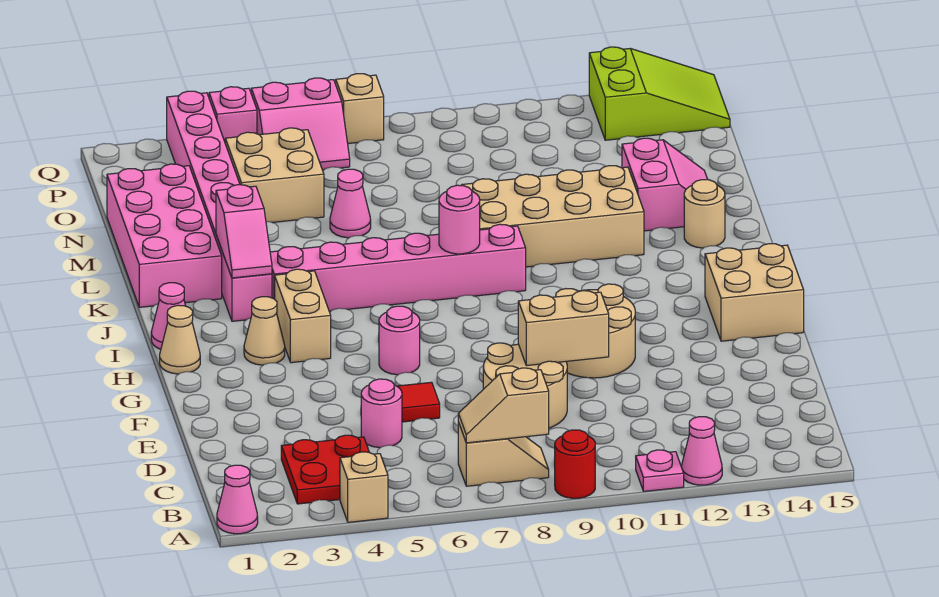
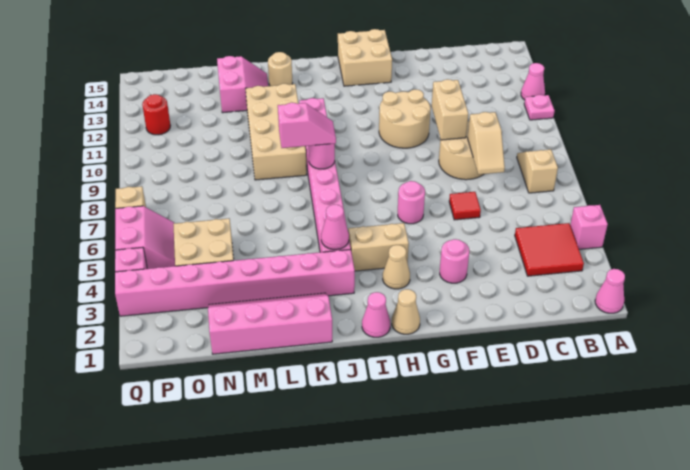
tan brick A4 level 1 -> pink brick A4 level 1
red round brick A9 level 1 -> red round brick P12 level 1
red plate B3:C4 level 1 -> red tile B3:C4 level 1
tan slope B7:B8 level 2 top 8 -> tan slope D7:D8 level 2 top 8
pink round brick D5 level 1 -> pink round brick F3 level 1
pink slope J3:K3 level 2 top K -> pink slope J8:K8 level 3 top K
pink brick J4:J9 level 1 -> pink brick J4:J11 level 1
pink brick K1:N2 level 1 -> pink slope K1:N2 level 1 top 1
pink slope L13:M14 level 1 top 13 -> pink slope L13:M14 level 1 top M
pink cone M6 level 1 -> pink cone J4 level 2
lime slope P13:Q15 level 1 top 13 -> none

